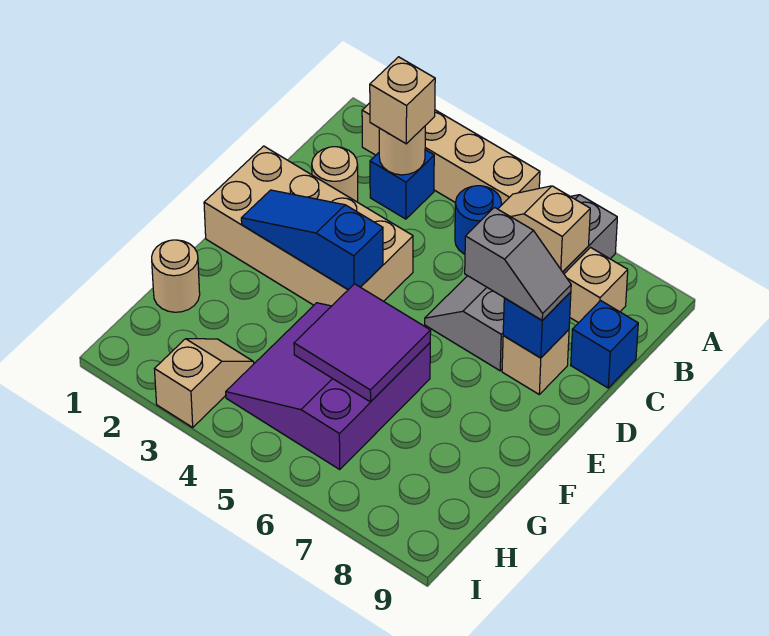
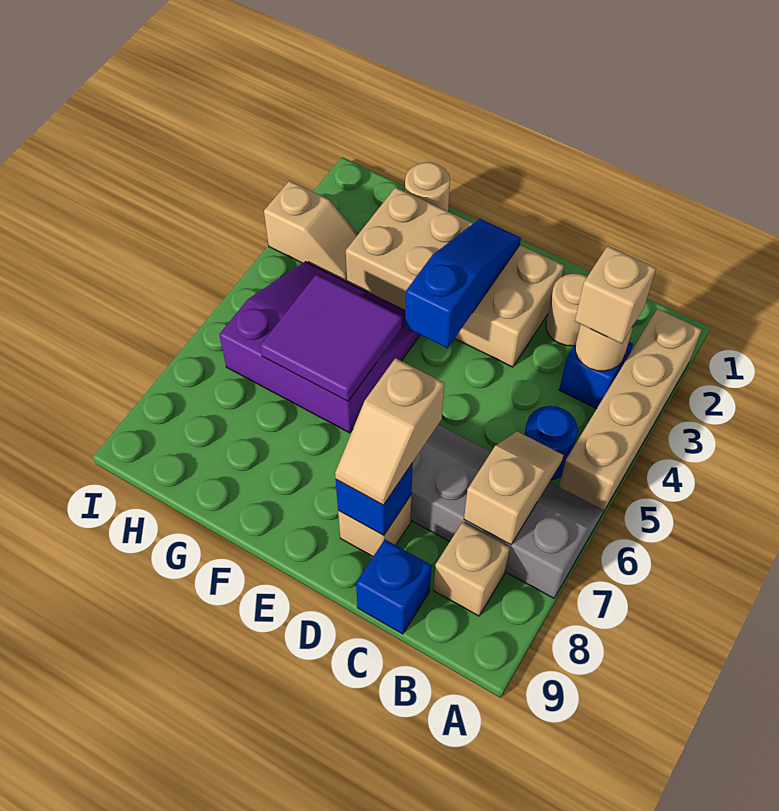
tan brick D1:E4 level 1 -> tan brick D2:G3 level 1
grey slope D7:D8 level 3 top 7 -> tan slope D7:D8 level 3 top 7

